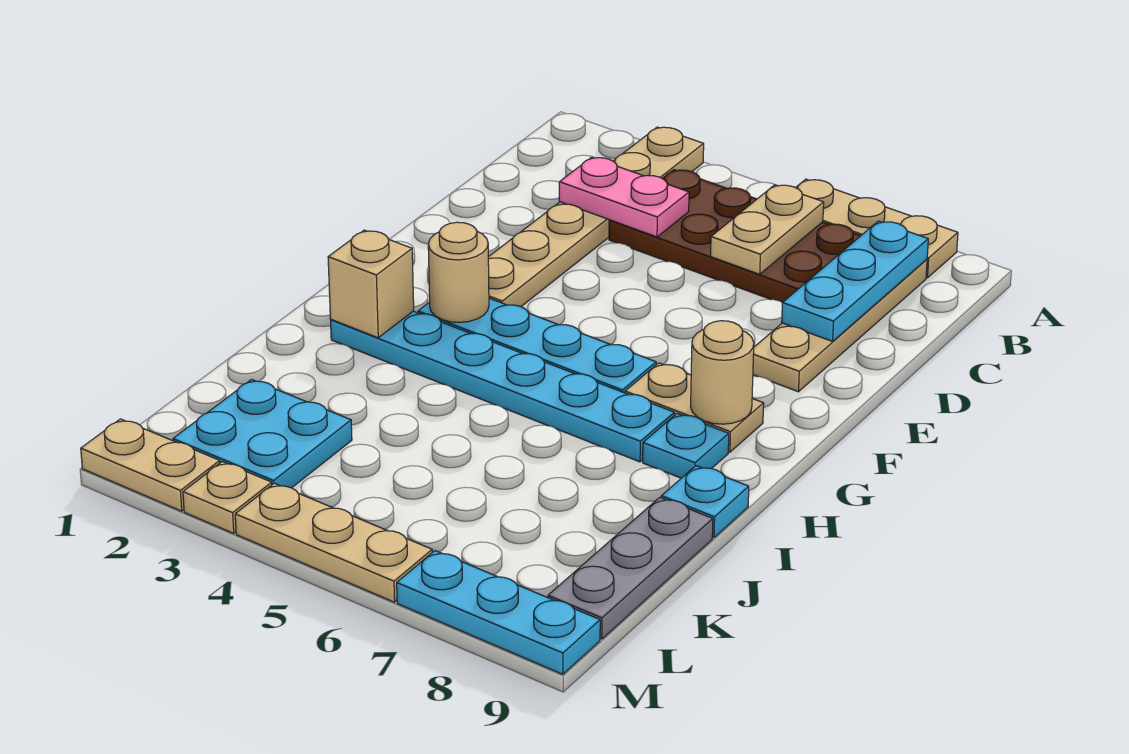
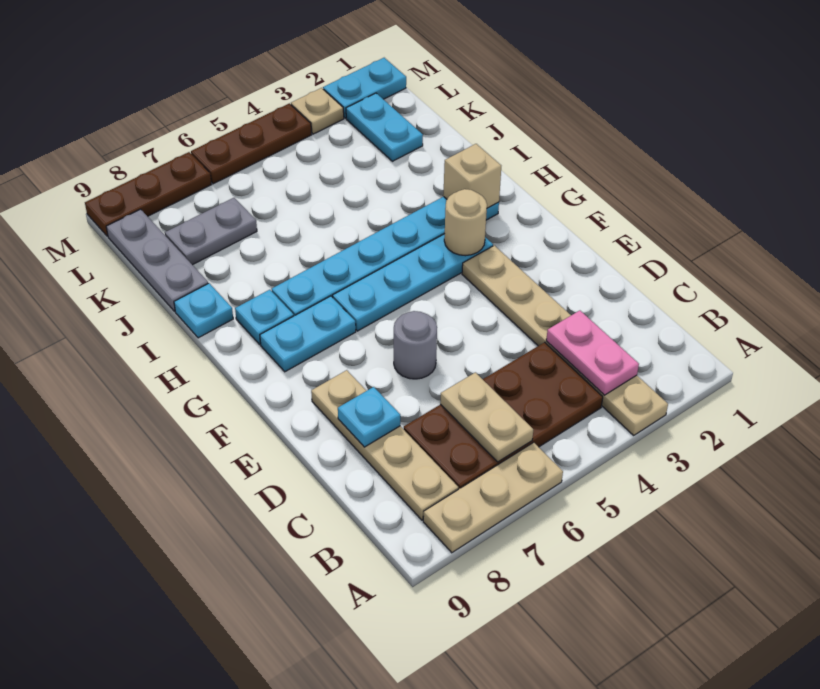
cyan plate B8:D8 level 2 -> cyan plate D8 level 2
pink plate C3:C4 level 2 -> pink plate B3:C3 level 2
none -> grey round brick E6 level 1
tan plate G7:G8 level 1 -> cyan plate G7:G8 level 1
tan round brick G8 level 2 -> none
cyan plate K2:L3 level 1 -> cyan plate K2:L2 level 1
none -> grey plate K7:K8 level 1
tan plate M1:M2 level 1 -> cyan plate M1:M2 level 1
tan plate M4:M6 level 1 -> brown plate M4:M6 level 1
cyan plate M7:M9 level 1 -> brown plate M7:M9 level 1

